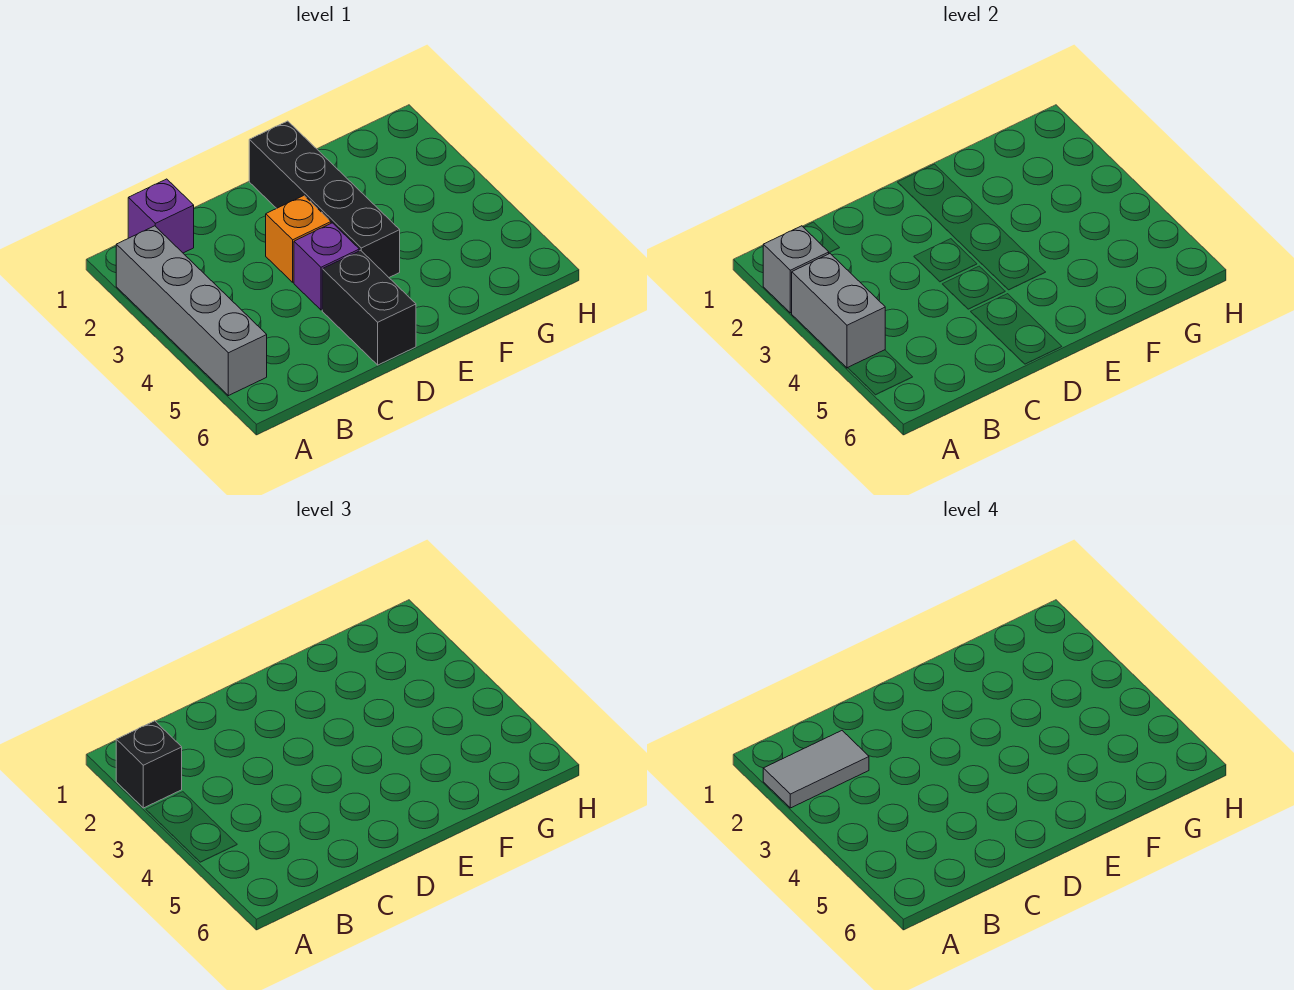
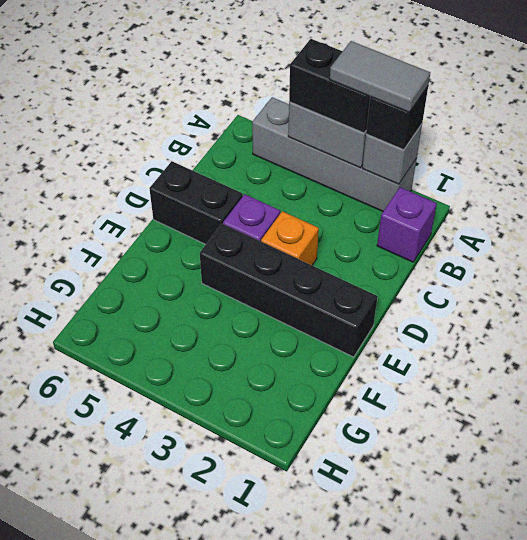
grey tile A2:B2 level 4 -> grey tile A2:A3 level 4
none -> black brick A3:A4 level 3

